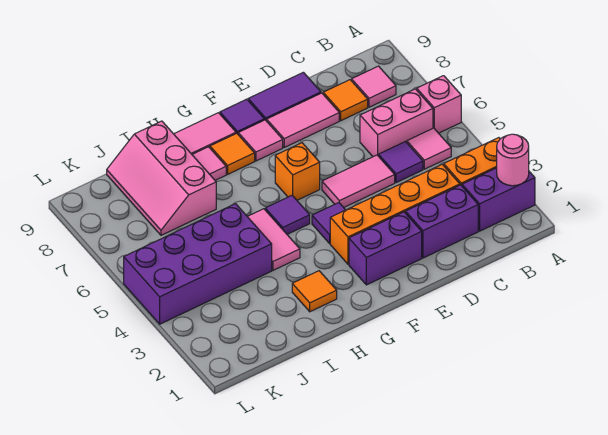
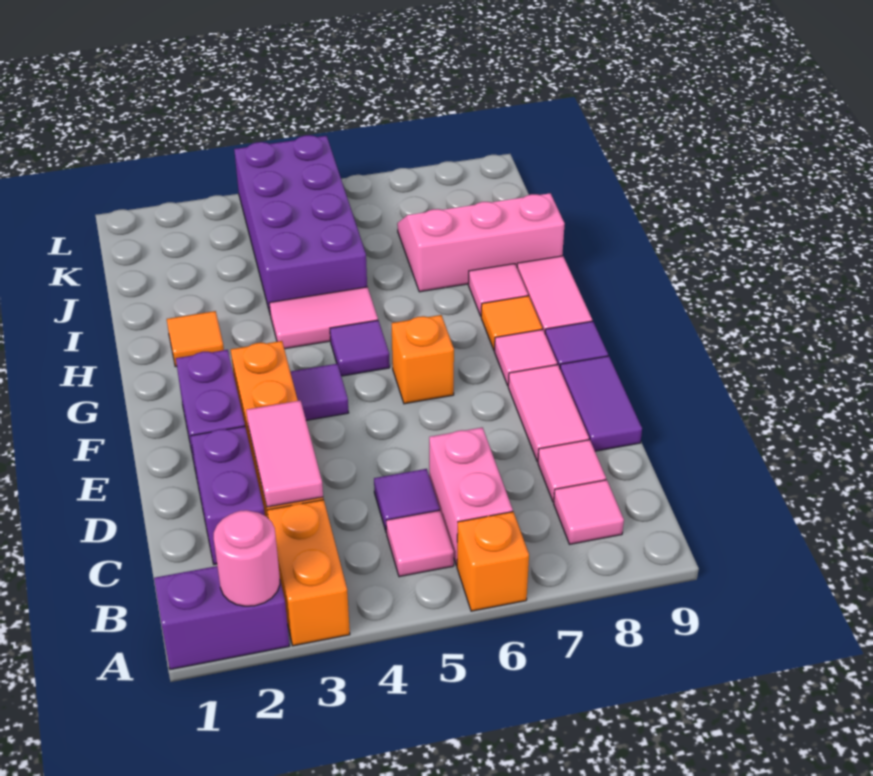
purple brick A2:B2 level 1 -> purple brick A1:A2 level 1
pink brick A6 level 1 -> orange brick A6 level 1
orange tile C8 level 1 -> pink tile C8 level 1
pink tile D5:E5 level 1 -> pink tile C3:D3 level 2

